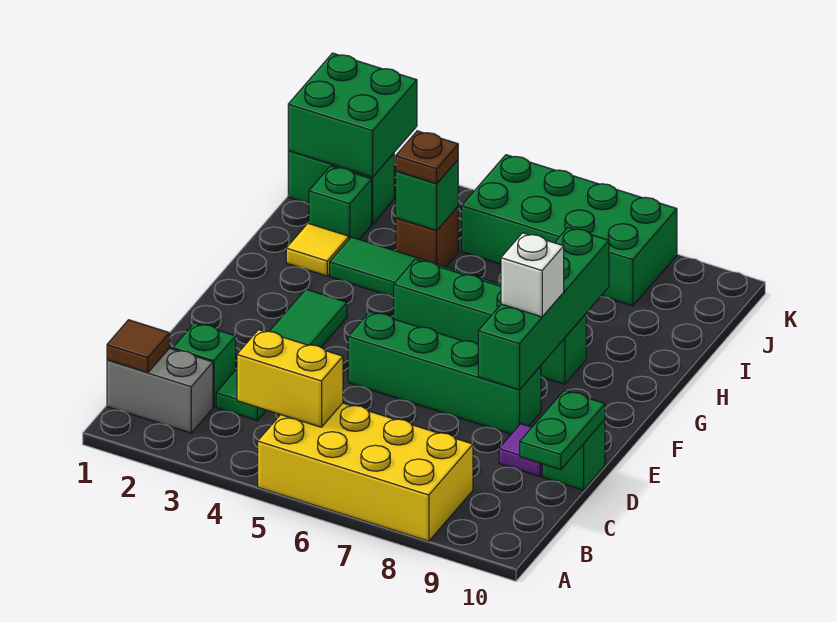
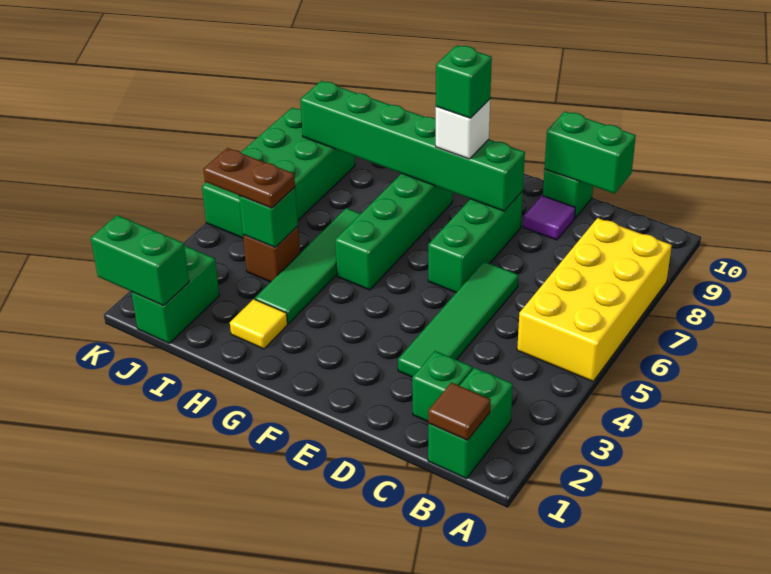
grey brick B1:B2 level 1 -> green brick B1:B2 level 1
yellow brick B4:B5 level 2 -> none
green tile C3:F3 level 1 -> green tile D3:D6 level 1
green plate C10:D10 level 2 -> green brick C10:D10 level 2
green brick E5:E8 level 1 -> green brick E6:E8 level 1
green brick E8:H8 level 2 -> green brick E8:J8 level 2
green brick I2 level 1 -> green brick F8 level 4
brown plate I4 level 3 -> brown plate I4:J4 level 3
green brick J1:K2 level 2 -> green brick J1:K1 level 2

